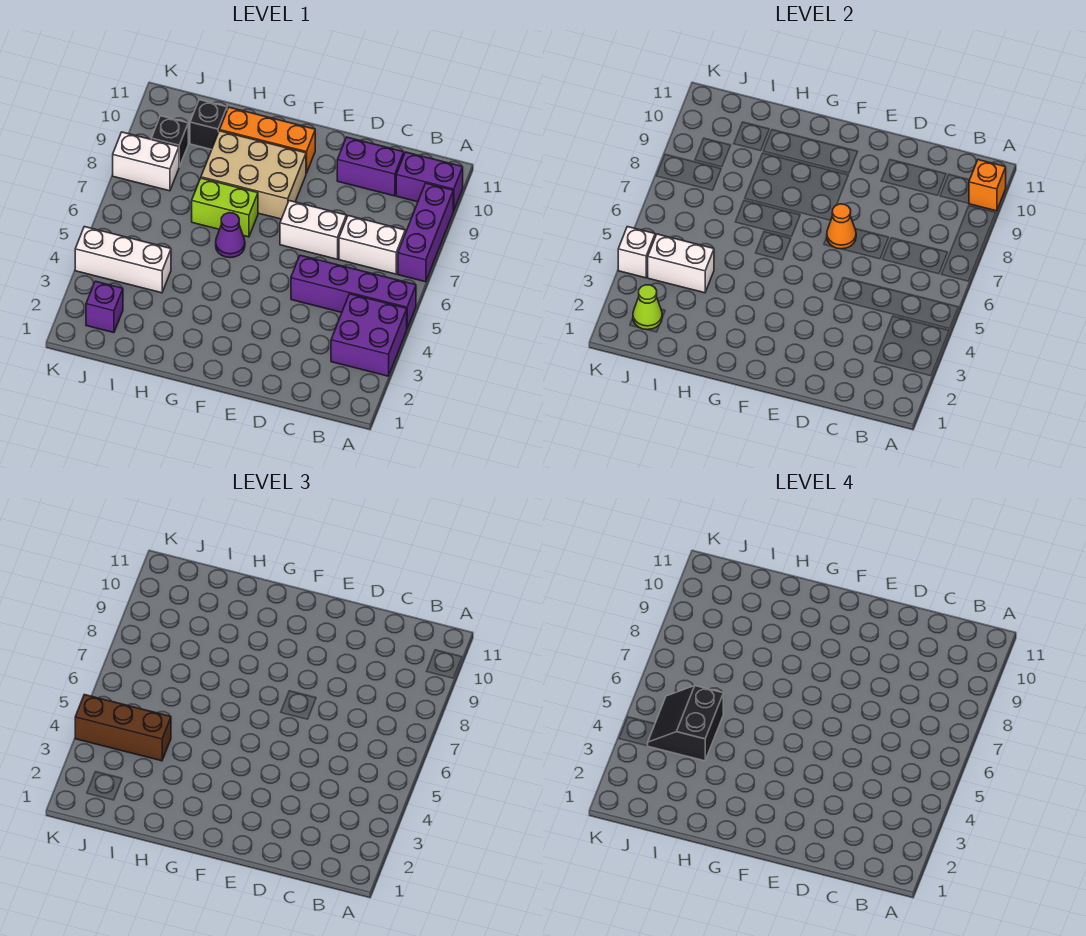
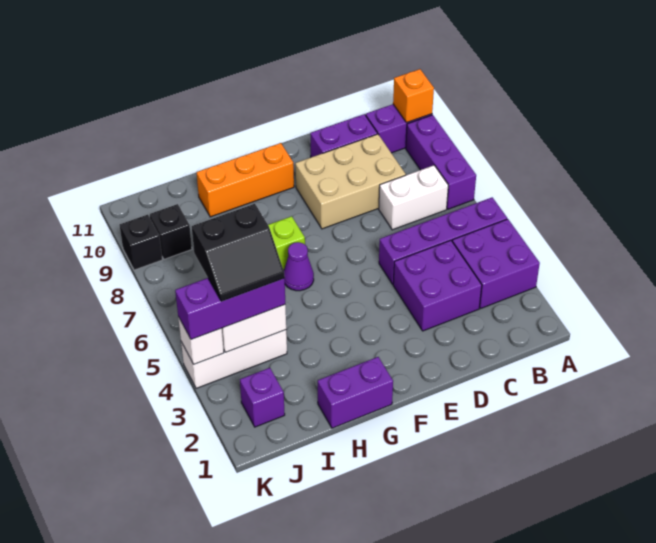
none -> purple brick C3:D4 level 1
white brick D7:E7 level 1 -> none
orange cone E7 level 2 -> none
tan brick F8:H9 level 1 -> tan brick C8:E9 level 1
none -> purple brick G1:H1 level 1
brown brick I4:K4 level 3 -> purple brick I4:K4 level 3
black slope I4:J5 level 4 top I -> black slope I4:J5 level 4 top 5
black brick I10 level 1 -> black brick K9 level 1
lime cone J2 level 2 -> none
white brick J8:K8 level 1 -> none

